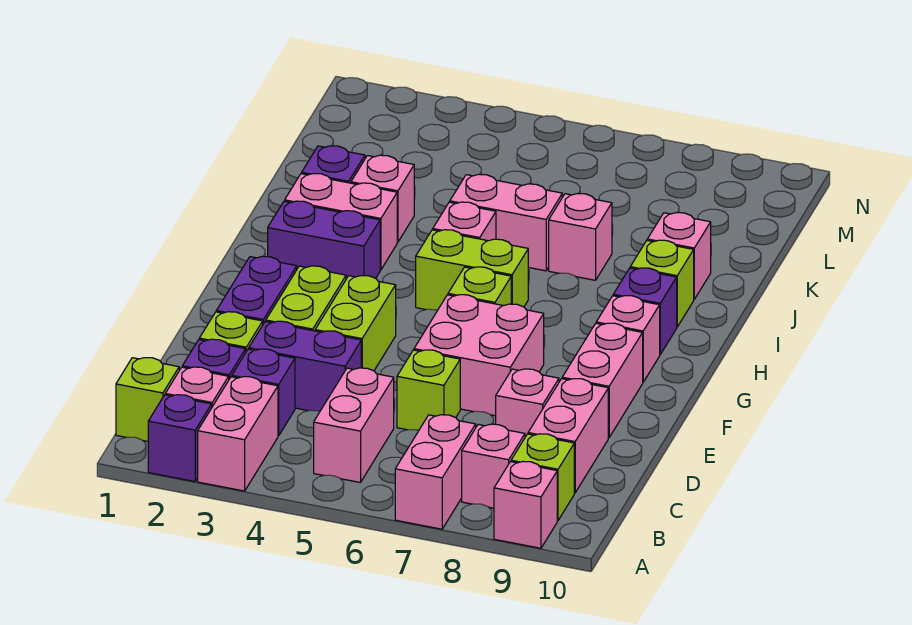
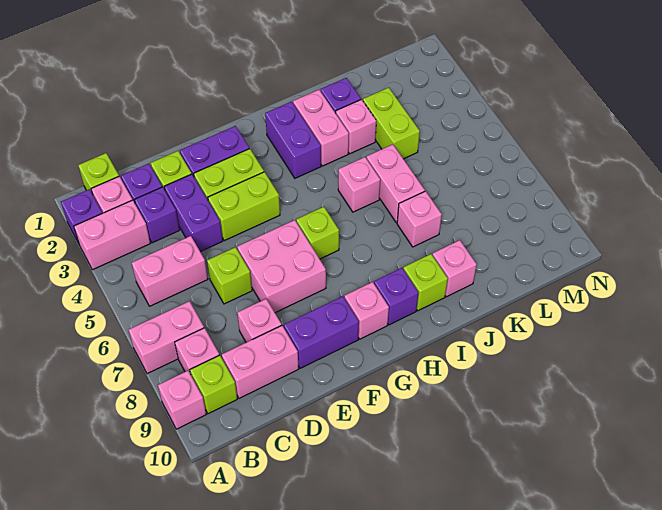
pink brick E9:F9 level 1 -> purple brick E9:F9 level 1
lime brick H5:H6 level 1 -> lime brick K3:K4 level 1

